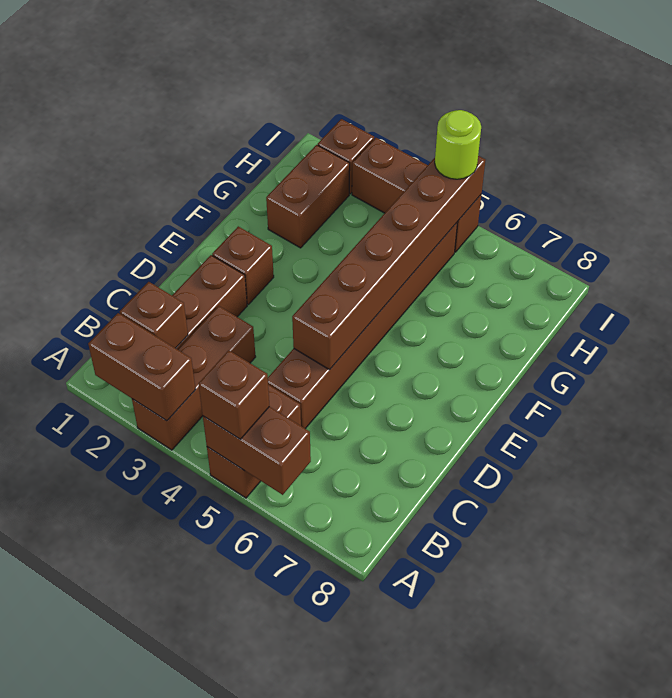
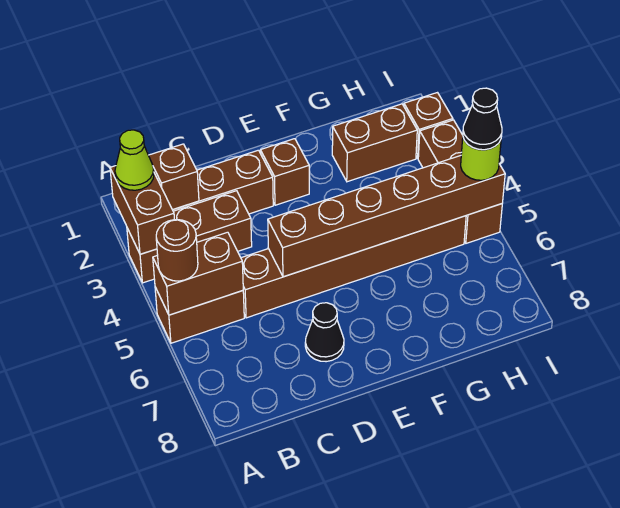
none -> lime cone A2 level 3
brown brick A5:A6 level 2 -> brown brick A5:B5 level 2
brown brick A5 level 3 -> brown round brick A5 level 3
none -> black cone D7 level 1
none -> black cone I5 level 4

